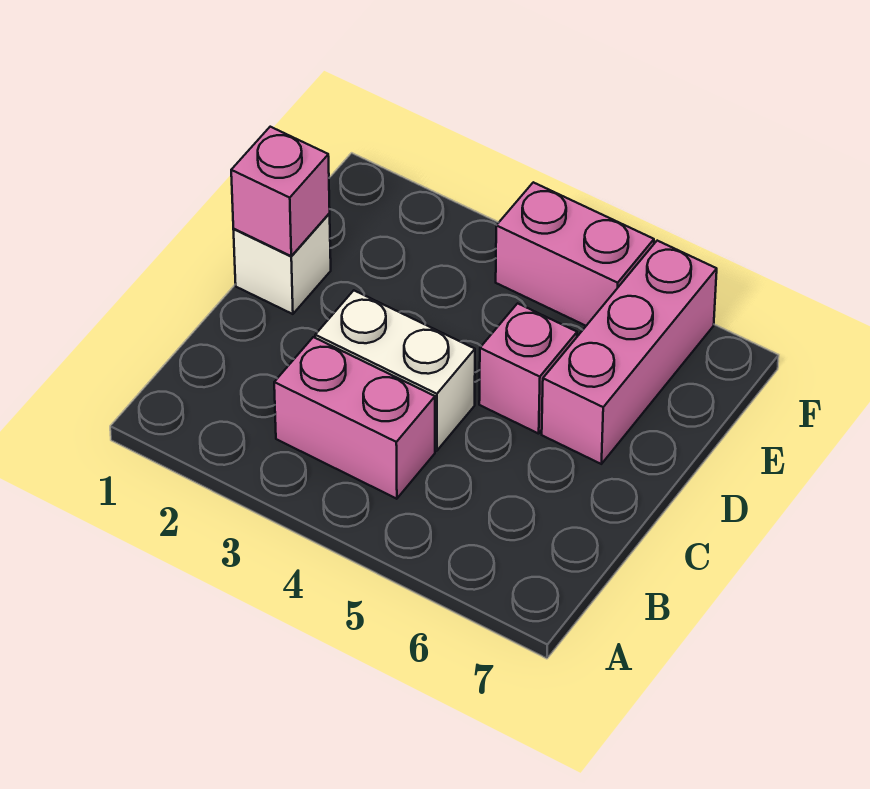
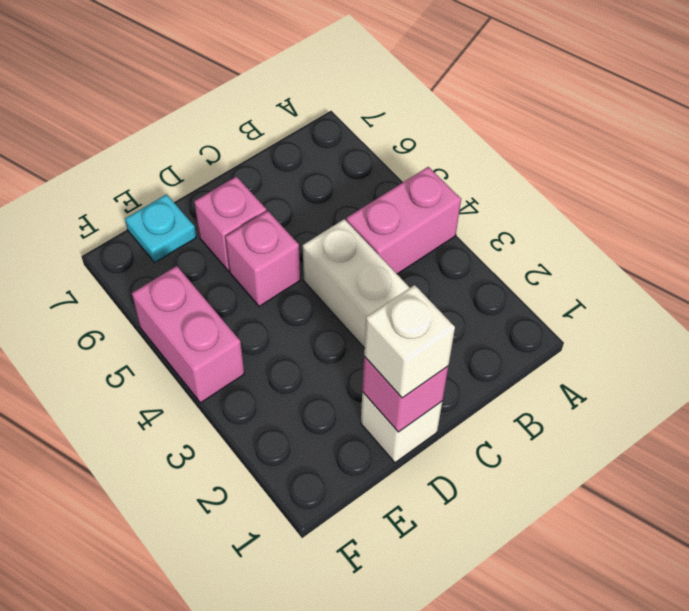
pink brick B3:B4 level 1 -> pink brick A4:B4 level 1
none -> white brick D1 level 3
pink brick D6:F6 level 1 -> pink brick D6 level 1
none -> cyan plate E7 level 1

